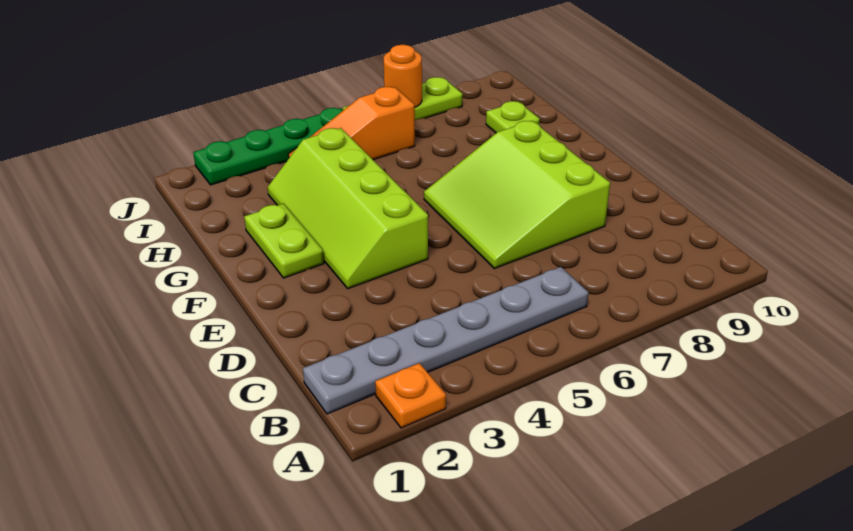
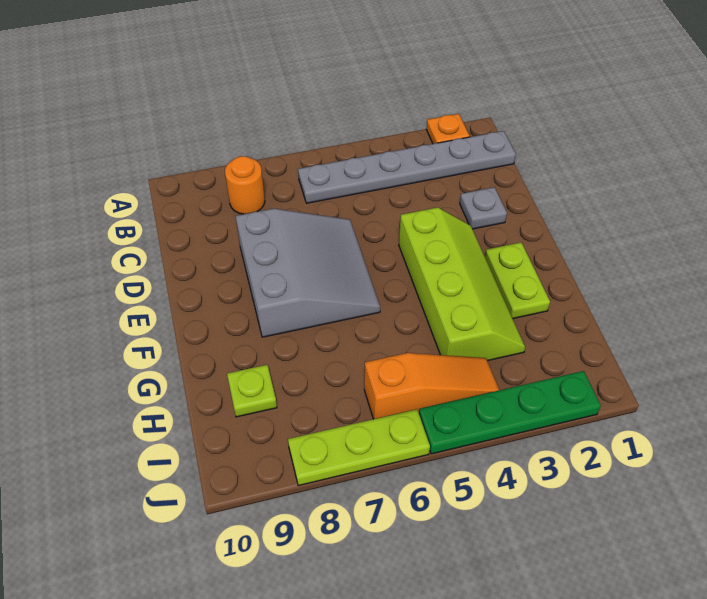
none -> grey plate D2 level 1
lime slope D6:F8 level 1 top 8 -> grey slope D6:F8 level 1 top 8
orange round brick J7 level 2 -> orange round brick B8 level 1

